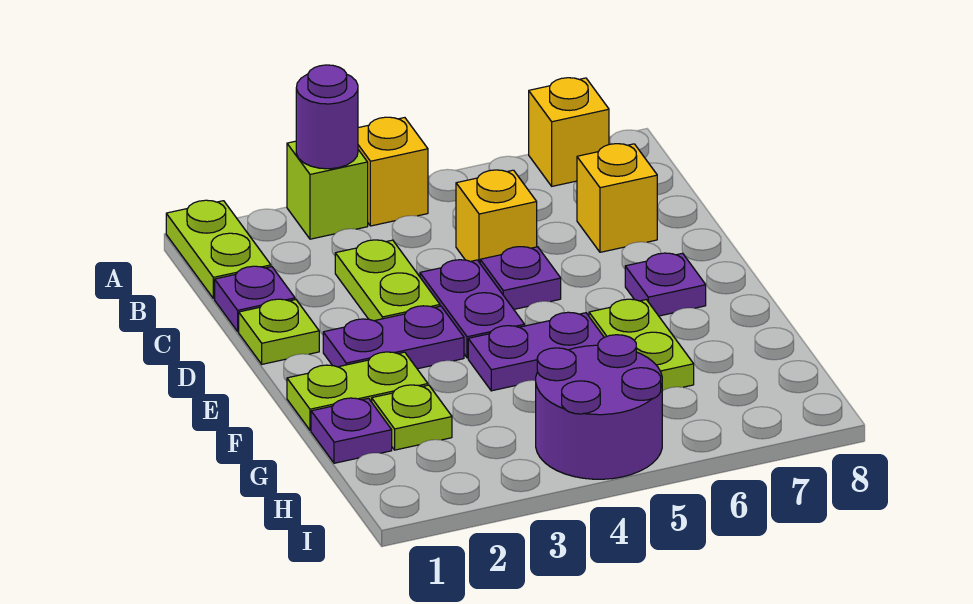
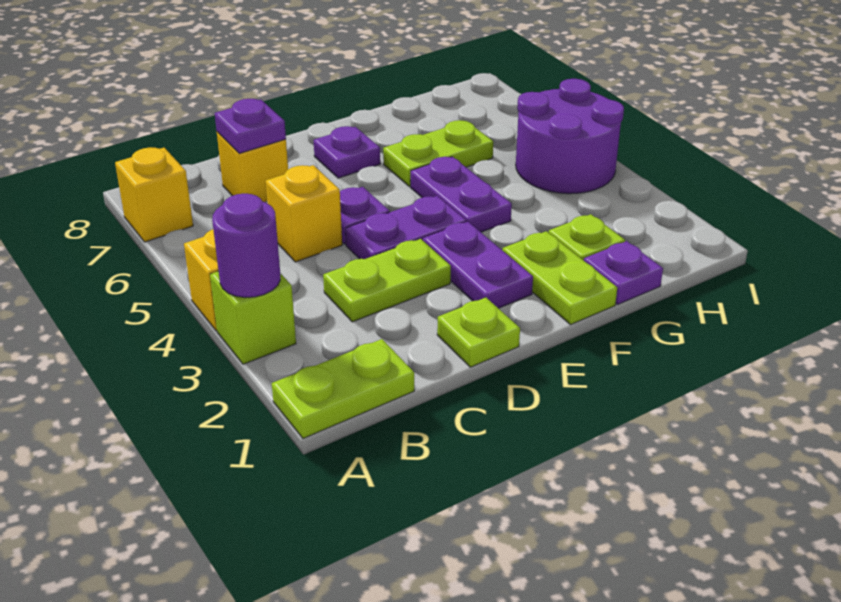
purple plate C1 level 1 -> purple plate C7 level 2

